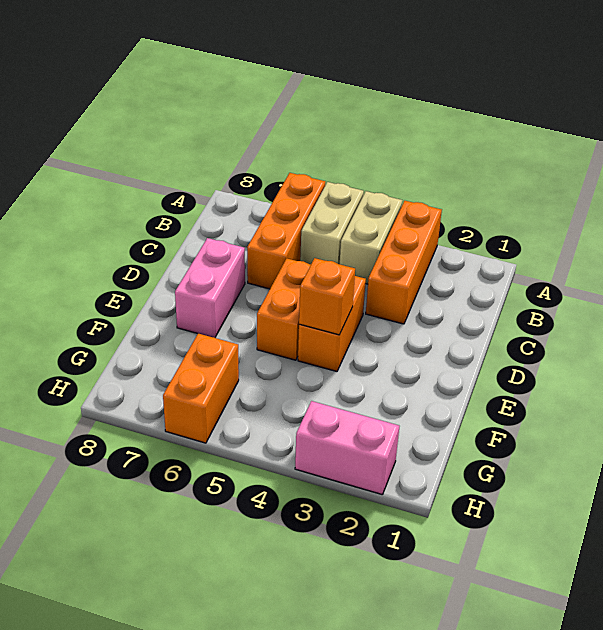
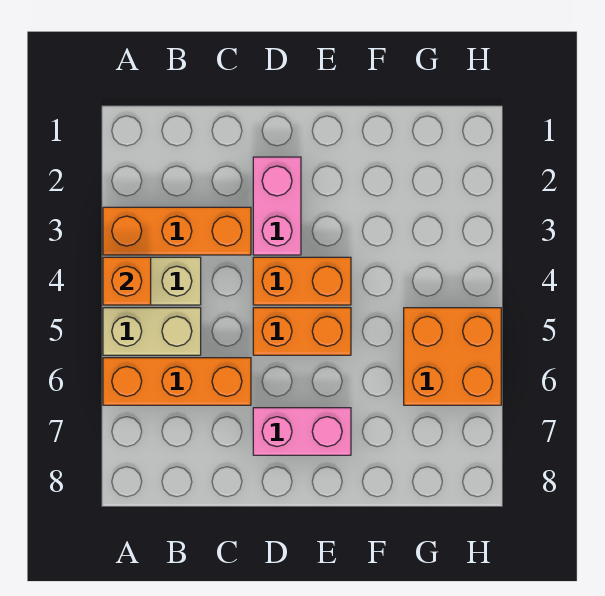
orange brick E4 level 2 -> orange brick A4 level 2
orange brick G6:H6 level 1 -> orange brick G5:H6 level 1
pink brick H2:H3 level 1 -> pink brick D2:D3 level 1

